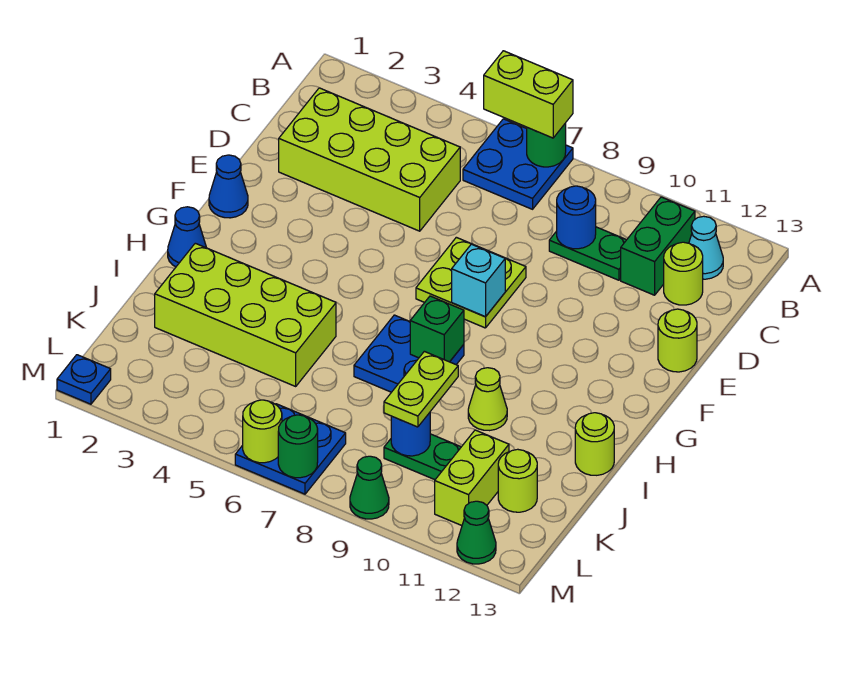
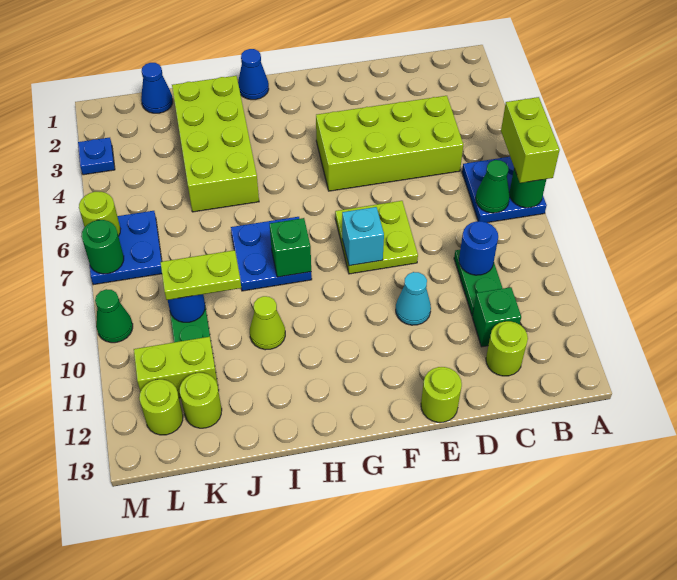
green brick B11:C11 level 1 -> green brick C11 level 1
cyan cone B12 level 1 -> cyan cone E10 level 1
lime brick C2:D5 level 1 -> lime brick C4:F5 level 1
blue cone F1 level 1 -> blue cone K1 level 1
lime round brick I13 level 1 -> lime round brick L12 level 1
blue plate M1 level 1 -> blue plate M3 level 1
green cone M12 level 1 -> green cone B7 level 2

